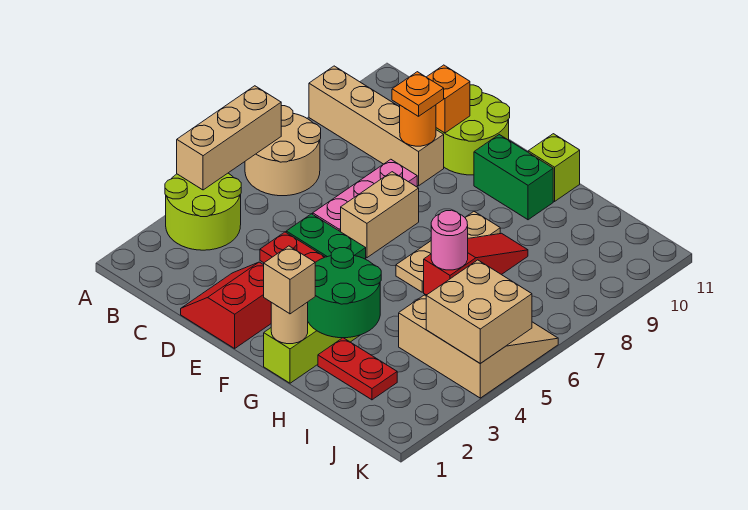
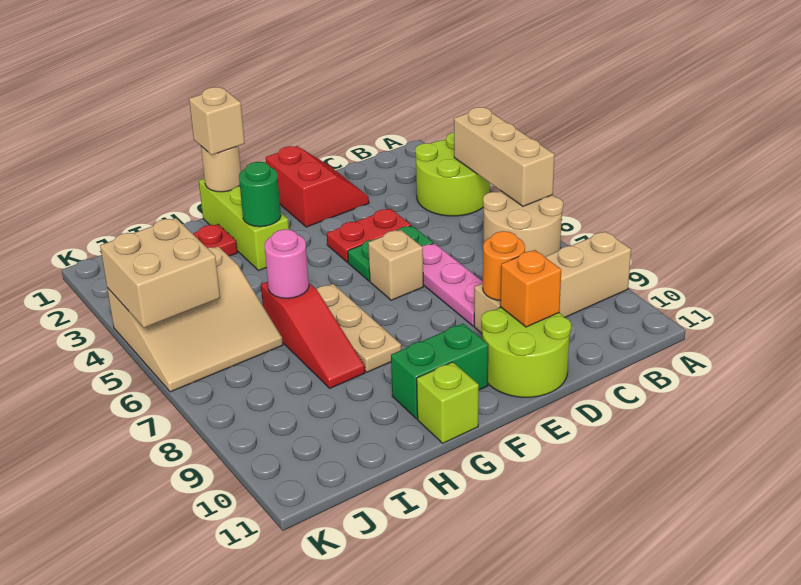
orange plate D9 level 3 -> none
tan brick E6:E7 level 1 -> tan brick E6 level 1
green round brick G2:H3 level 2 -> green round brick G3 level 2

